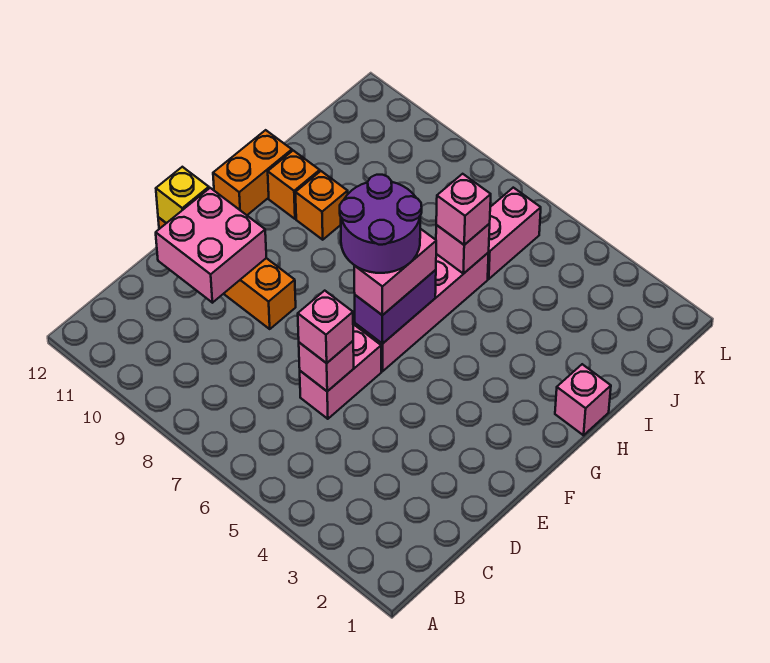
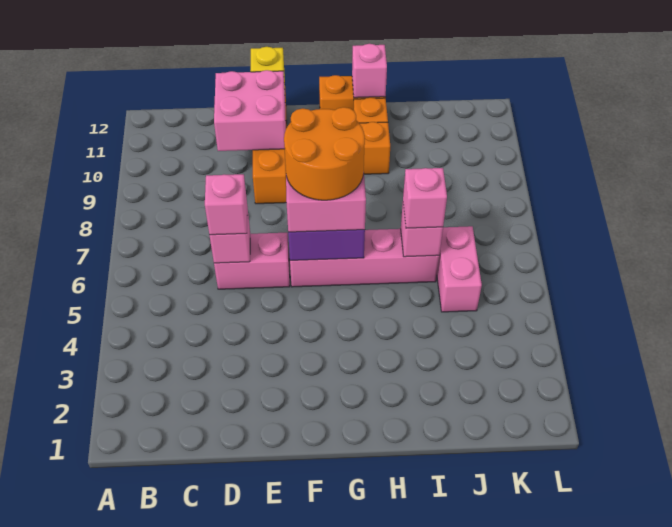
purple round brick F6:G7 level 4 -> orange round brick F6:G7 level 4
pink brick H1 level 1 -> pink brick H12 level 2
pink brick J6:K6 level 1 -> pink brick J5:J6 level 1

